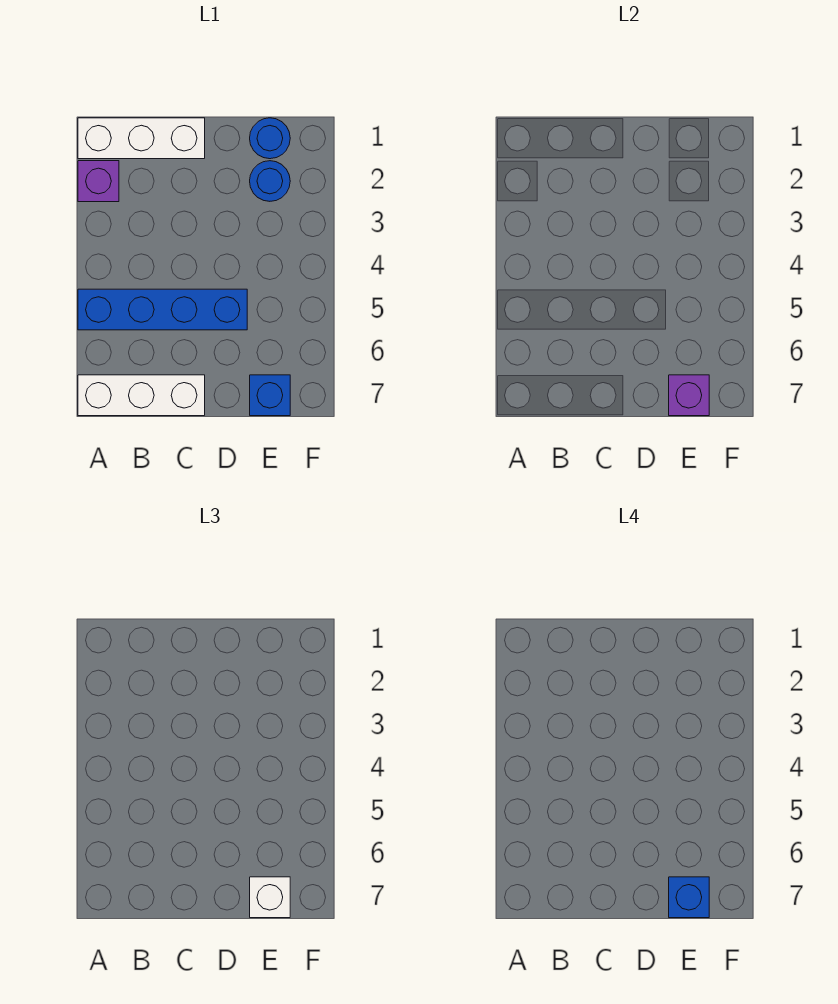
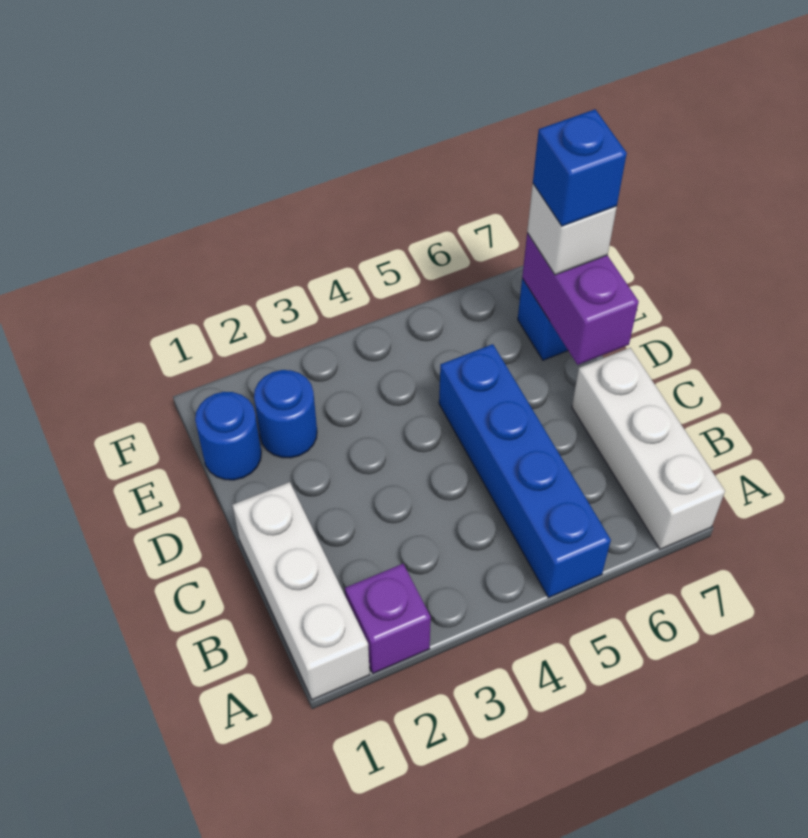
purple brick E7 level 2 -> purple brick D7:E7 level 2

